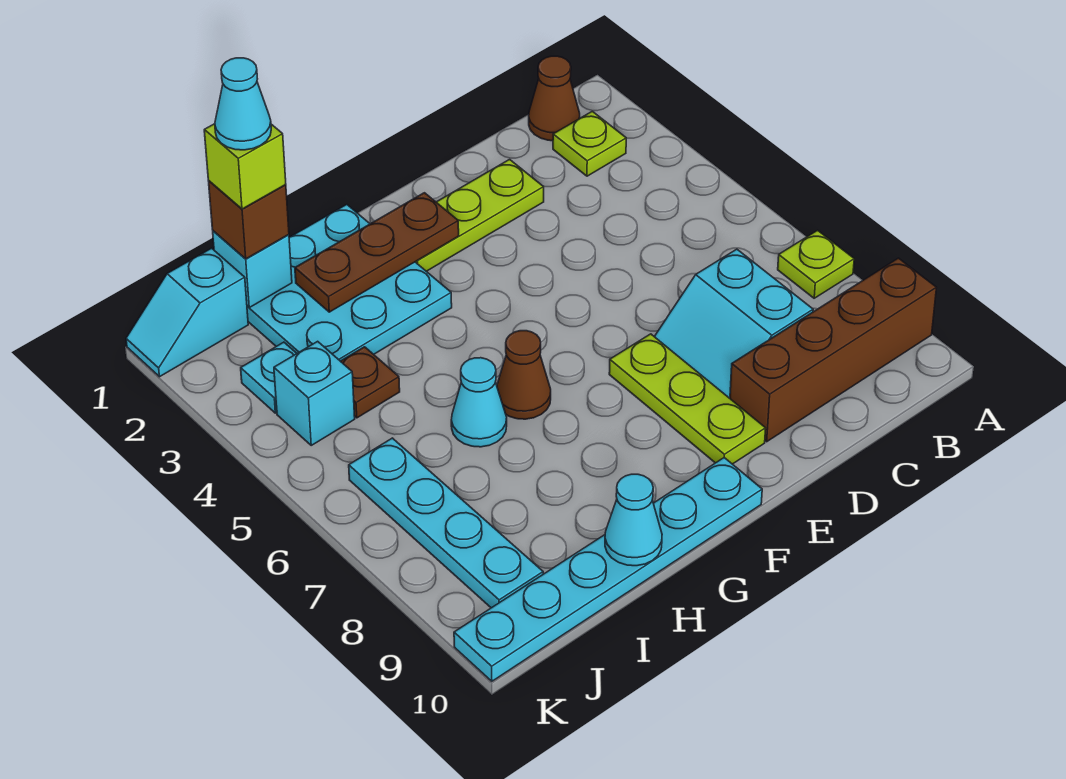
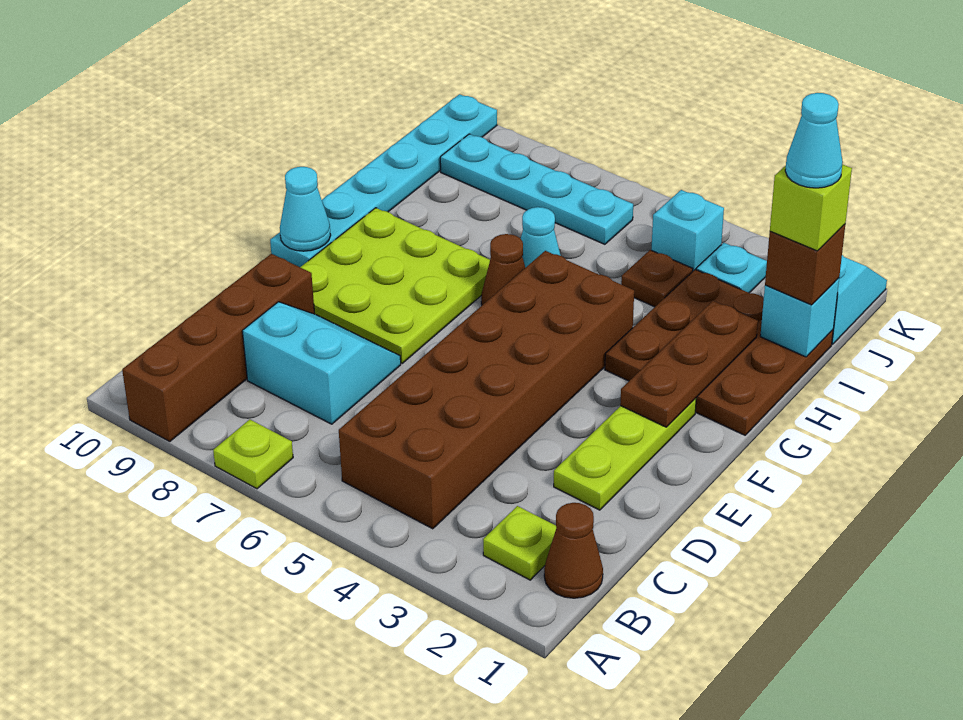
none -> brown brick B4:G5 level 1
lime plate E7:E9 level 1 -> lime plate E7:G9 level 1
cyan plate G1:I3 level 1 -> brown plate G1:I3 level 1
cyan cone H10 level 2 -> cyan cone F10 level 2

